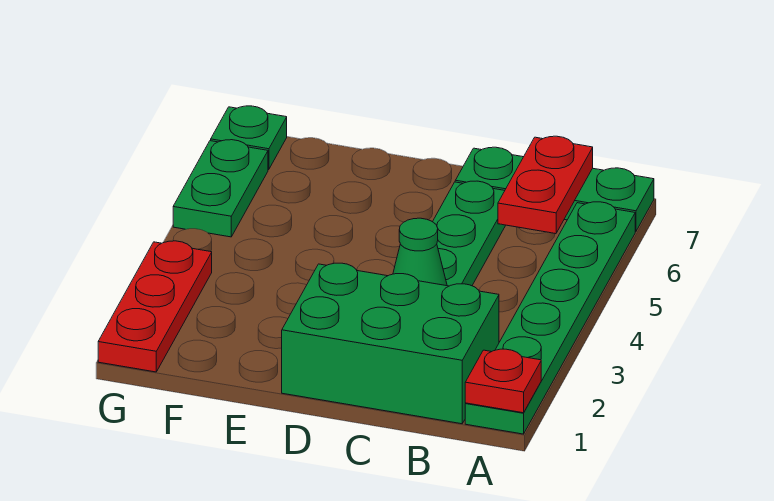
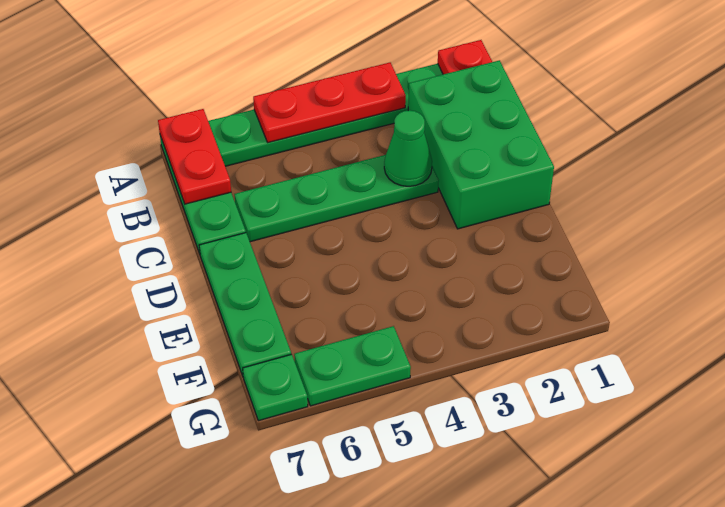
red plate B6:B7 level 2 -> red plate A7:B7 level 2
none -> green plate D7:F7 level 1
red plate G1:G3 level 1 -> red plate A3:A5 level 2

